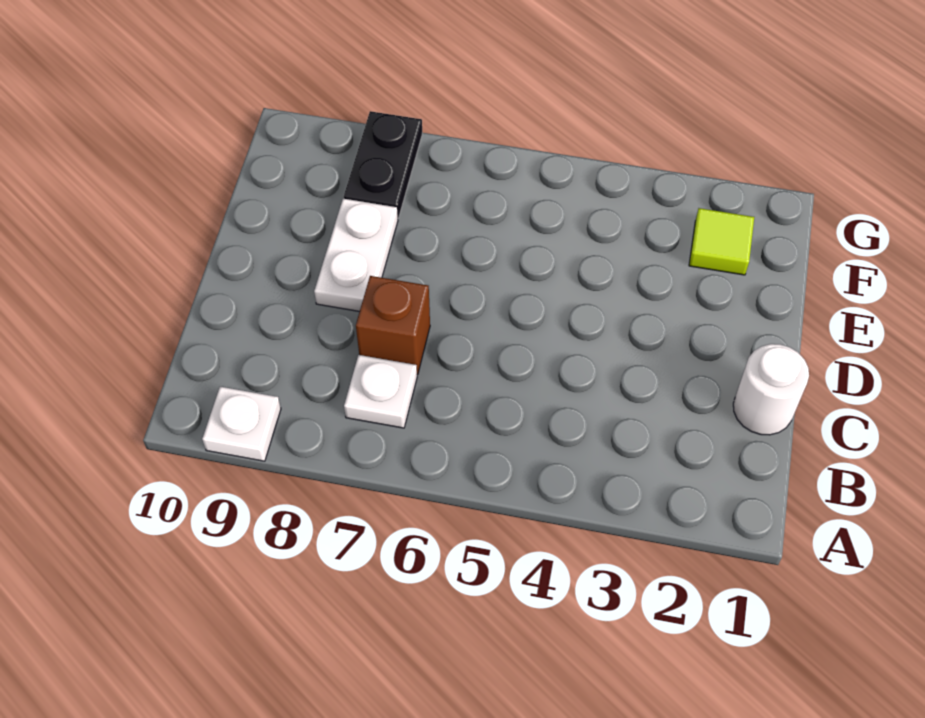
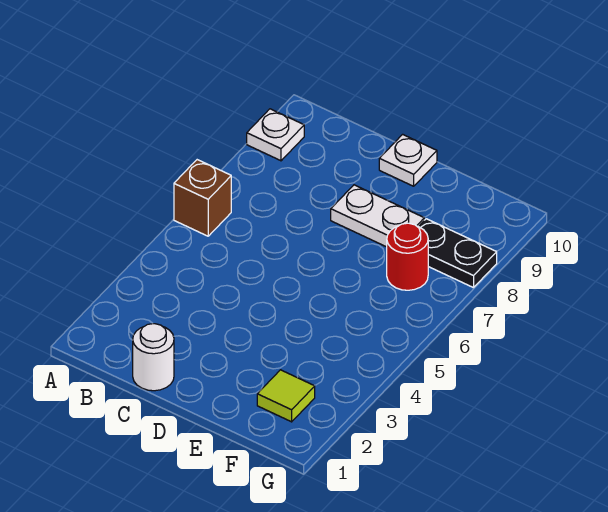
white plate B7 level 1 -> white plate D10 level 1
brown brick C7 level 1 -> brown brick A6 level 1
none -> red round brick F7 level 1

